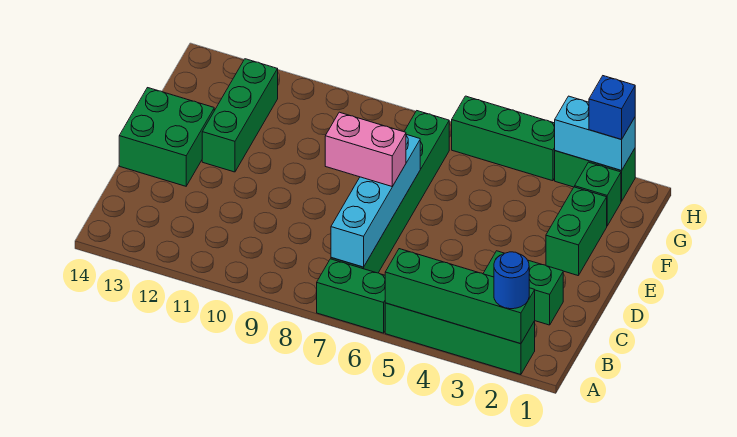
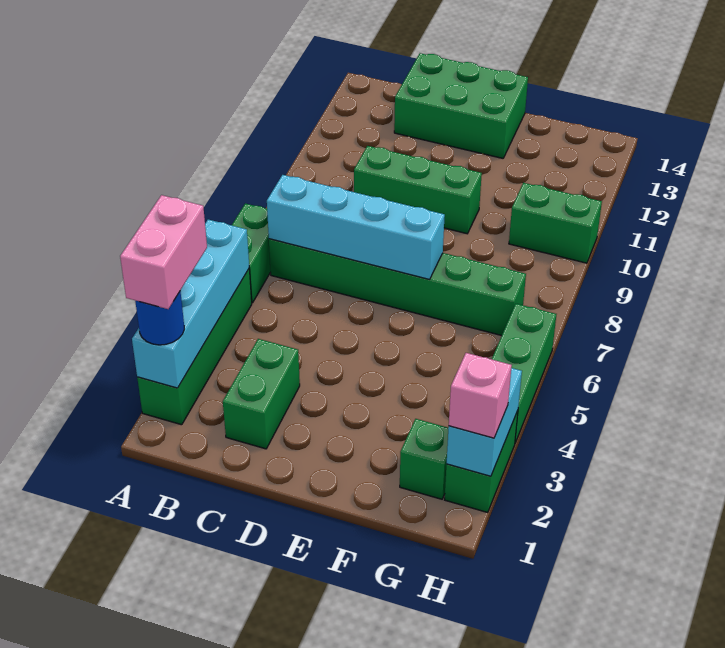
green brick A2:A5 level 2 -> cyan brick A2:A5 level 2
pink brick D7:D8 level 3 -> pink brick A2:A3 level 4
green brick D13:E14 level 1 -> green brick C13:E14 level 1
green brick E2:F2 level 1 -> green brick G10:H10 level 1
green brick E12:G12 level 1 -> green brick C10:E10 level 1
blue brick H2 level 3 -> pink brick H2 level 3

